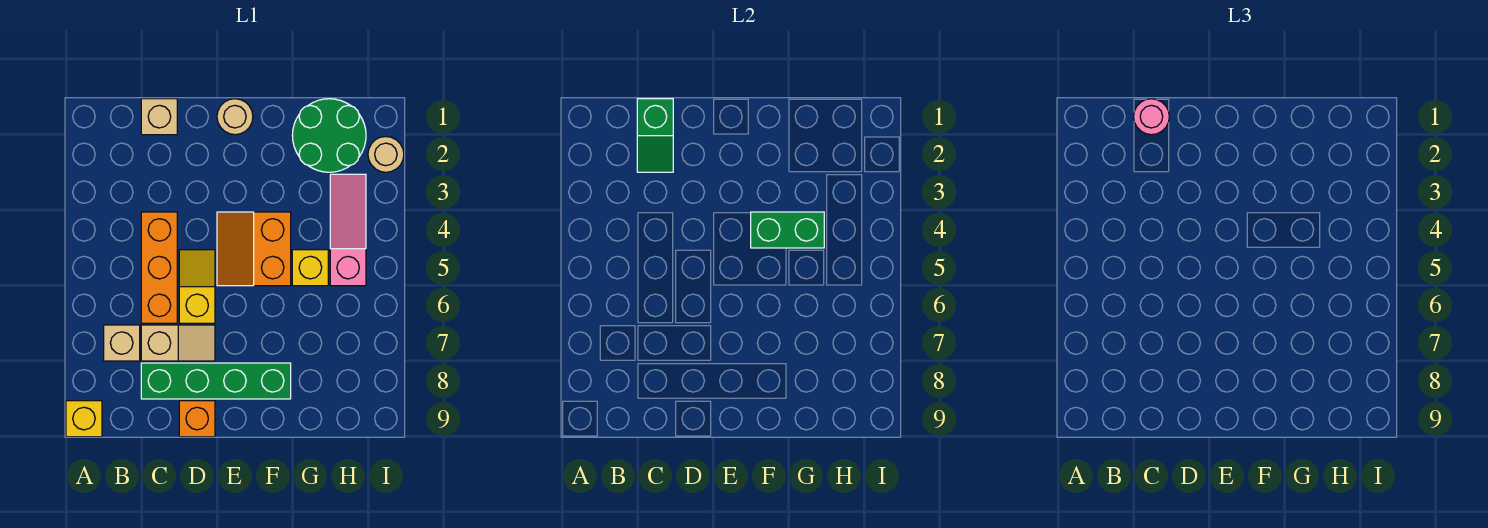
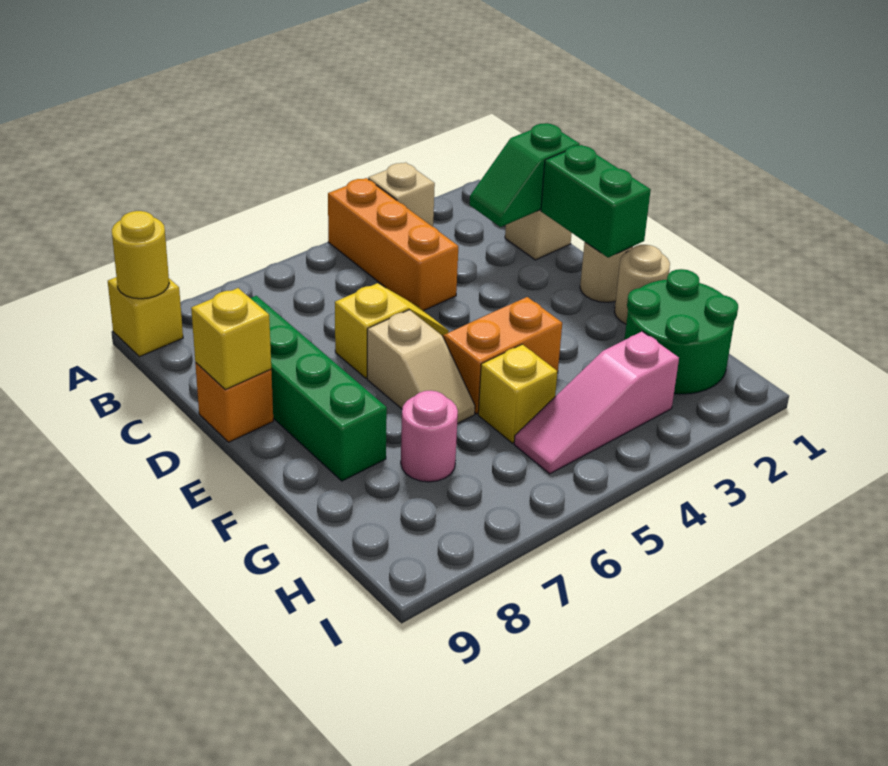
none -> yellow round brick A9 level 2
tan brick B7 level 1 -> tan brick A3 level 1
pink round brick C1 level 3 -> pink round brick G7 level 1
orange brick C4:C6 level 1 -> orange brick A4:C4 level 1
tan slope C7:D7 level 1 top C -> tan slope E6:F6 level 1 top E
none -> yellow brick D9 level 2
green brick F4:G4 level 2 -> green brick D1:E1 level 2
pink slope H3:H5 level 1 top 5 -> pink slope H3:H5 level 1 top 3
tan round brick I2 level 1 -> tan round brick F1 level 1

